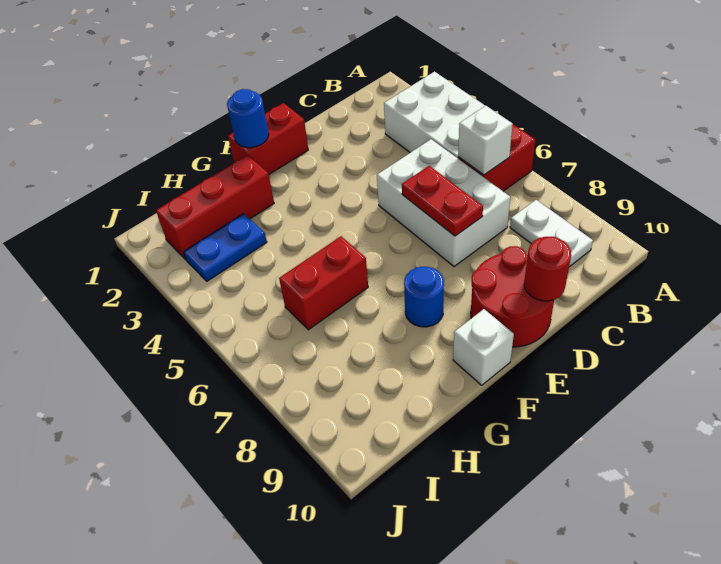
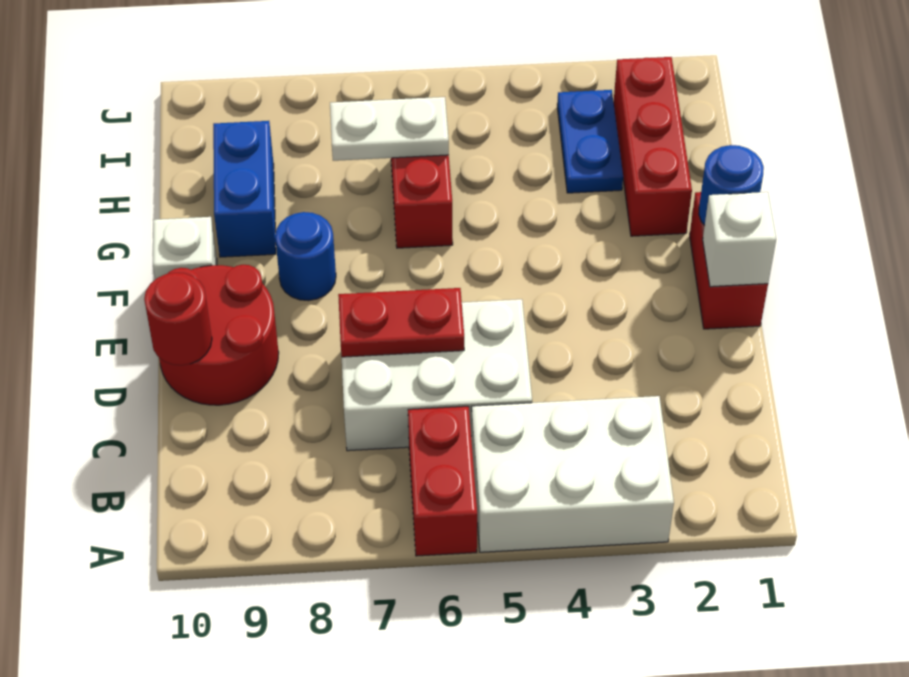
white brick B6 level 2 -> white brick E1 level 2
white plate B8:B9 level 1 -> white plate H6:H7 level 2
none -> blue brick G9:H9 level 1

